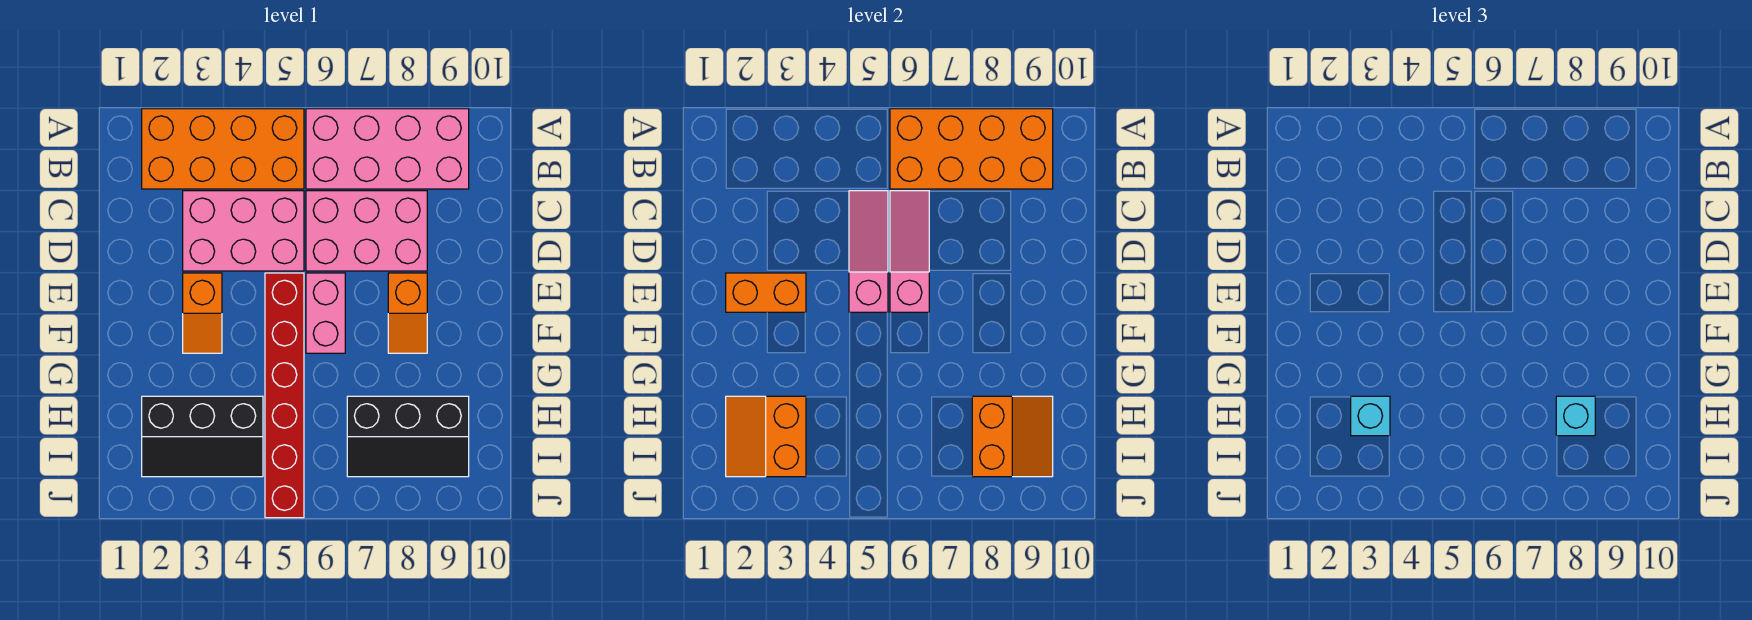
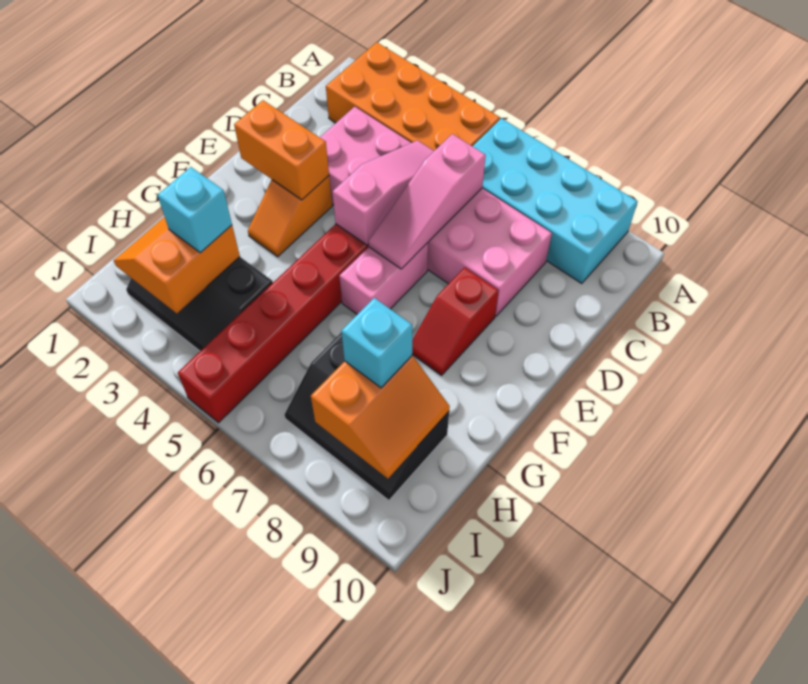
pink brick A6:B9 level 1 -> cyan brick A6:B9 level 1
orange brick A6:B9 level 2 -> none
pink slope C6:E6 level 2 top E -> pink slope C6:E6 level 2 top C
orange slope E8:F8 level 1 top E -> red slope E8:F8 level 1 top E

